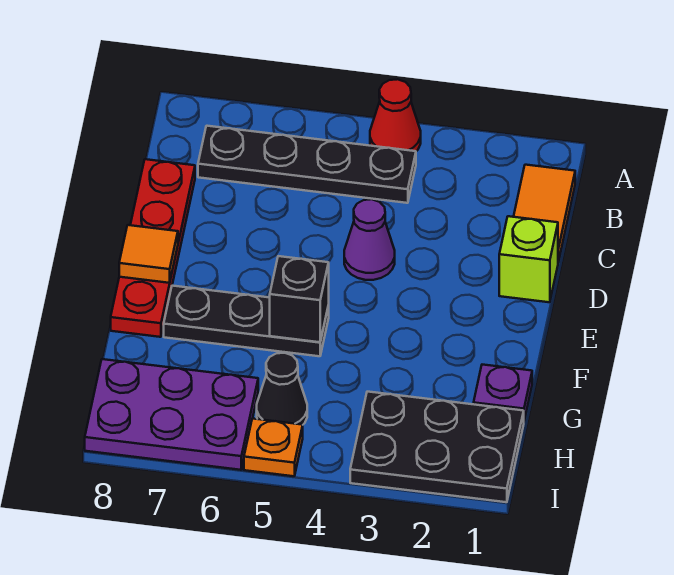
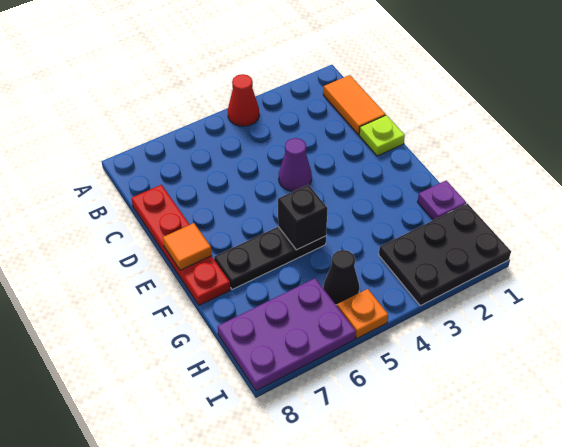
black plate B4:B7 level 1 -> none
lime brick D1 level 1 -> lime plate D1 level 1

